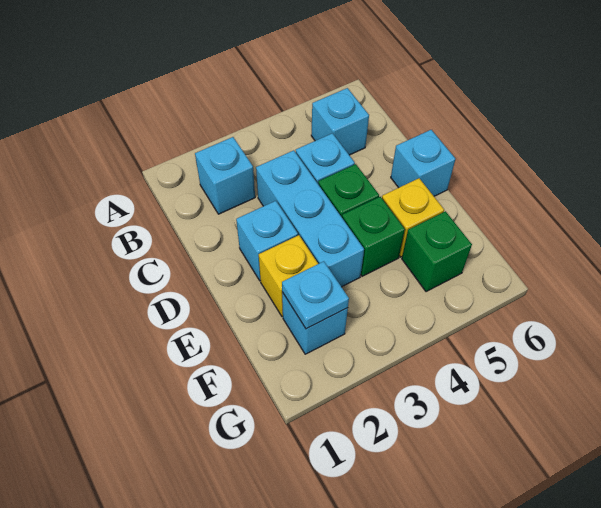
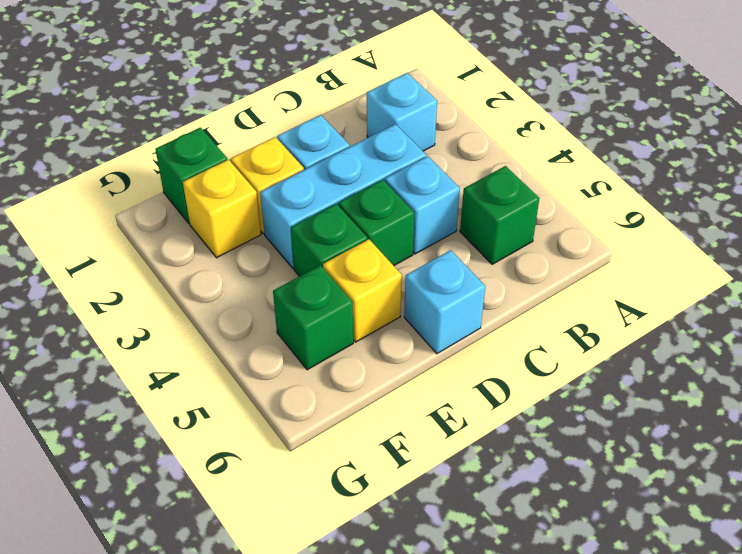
cyan brick B5 level 1 -> green brick B5 level 1
none -> green brick F1 level 1
cyan brick F2 level 1 -> yellow brick F2 level 1
cyan plate F2 level 2 -> none

